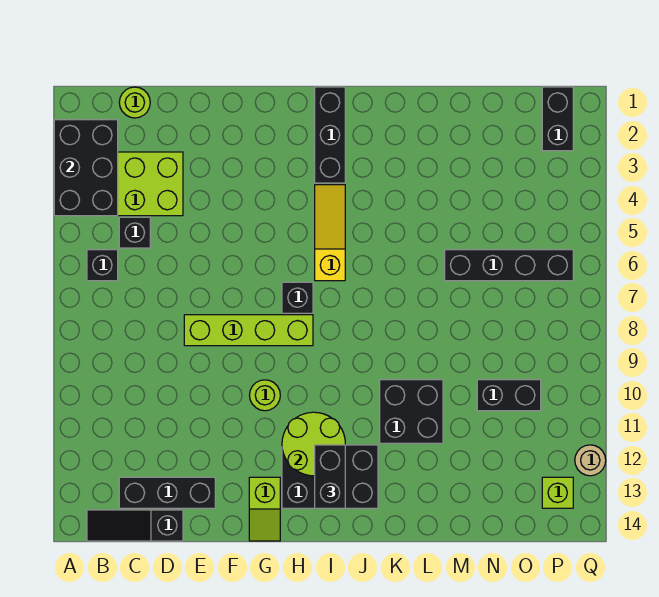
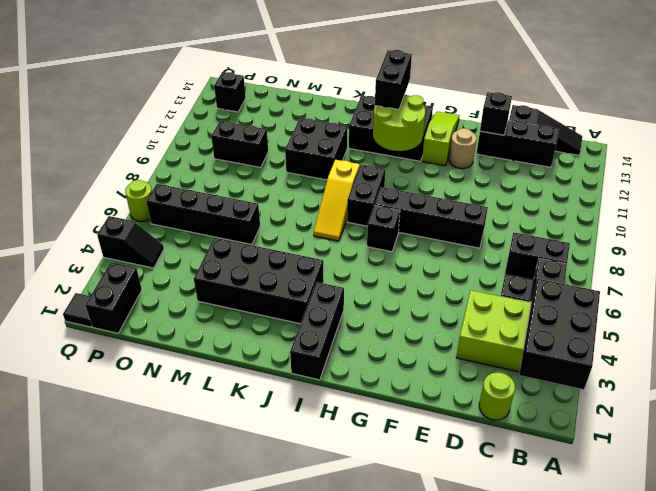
none -> black brick B7:C7 level 1
lime brick E8:H8 level 1 -> black brick E8:H8 level 1
none -> black brick E13 level 2
lime round brick G10 level 1 -> lime round brick Q6 level 1
lime slope G13:G14 level 1 top 13 -> lime slope G12:G14 level 1 top 12
yellow slope I4:I6 level 1 top 6 -> yellow slope J7:J9 level 1 top 9
none -> black brick I8:I9 level 1
none -> black brick J3:M4 level 1
none -> black slope P4:Q4 level 1 top Q
lime brick P13 level 1 -> black brick P13 level 1
none -> black tile Q1 level 1
tan round brick Q12 level 1 -> tan round brick F12 level 1

